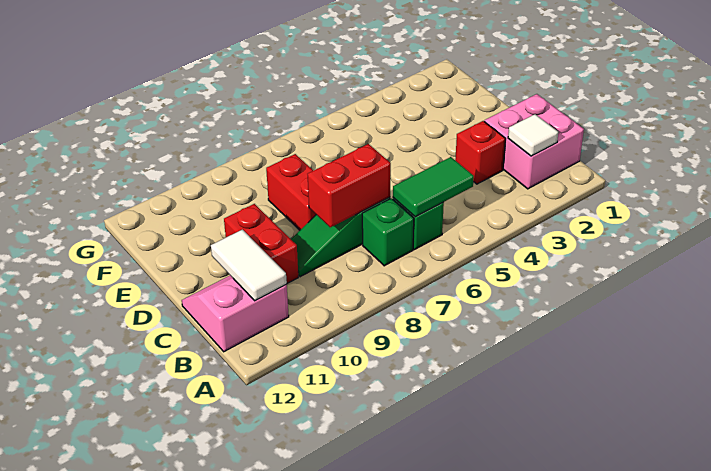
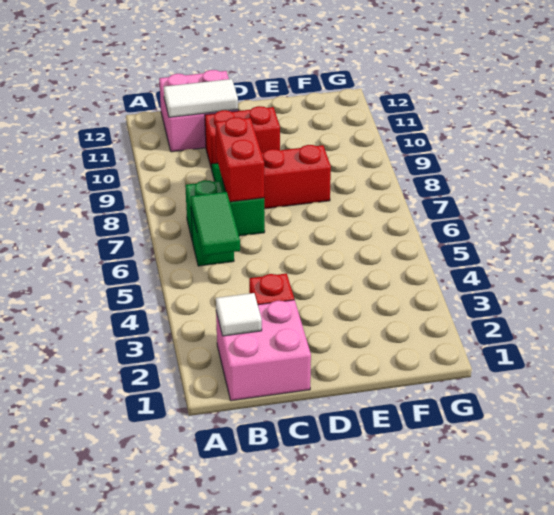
pink slope B11:C12 level 1 top B -> pink brick B11:C12 level 1

